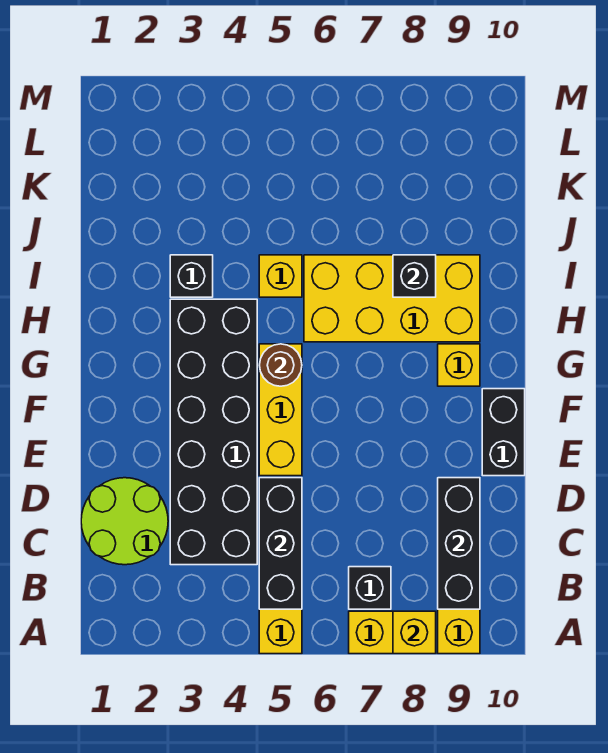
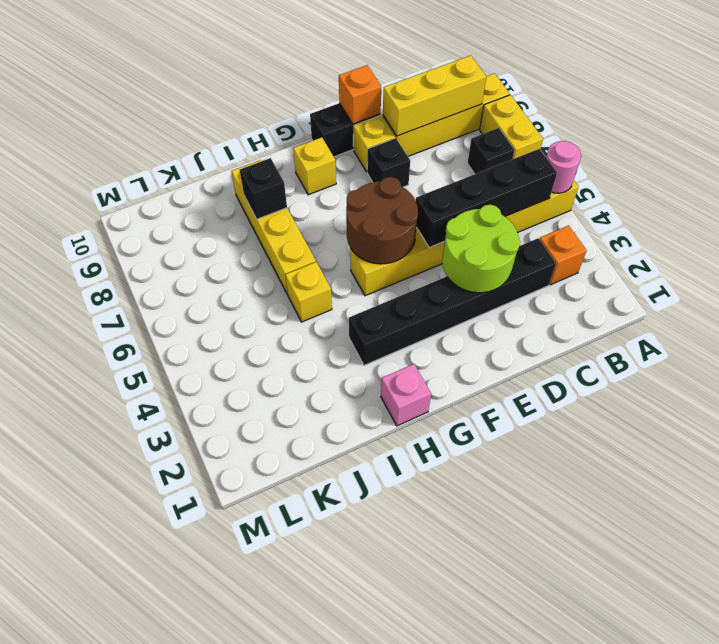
none -> pink round brick A5 level 2
yellow brick A8 level 2 -> yellow brick E9 level 1
none -> orange brick B3 level 1
black brick B5:D5 level 2 -> black brick B5:E5 level 2
black brick B9:D9 level 2 -> yellow brick B9:D9 level 2
lime round brick C1:D2 level 1 -> lime round brick D3:E4 level 2
black brick C3:H4 level 1 -> black brick C3:H3 level 1
none -> orange brick E10 level 2
brown round brick G5 level 2 -> brown round brick F5:G6 level 2
none -> pink brick H1 level 1
yellow brick H6:I9 level 1 -> yellow brick I6:I9 level 1
black brick I3 level 1 -> black brick E8 level 1

